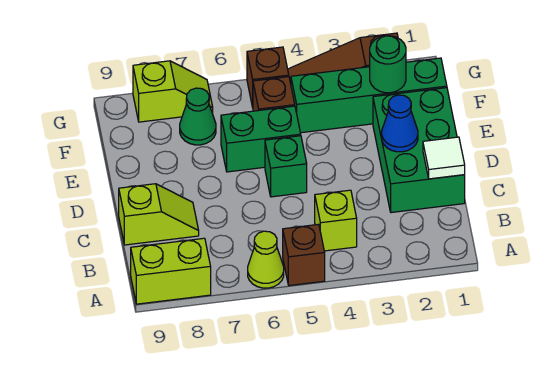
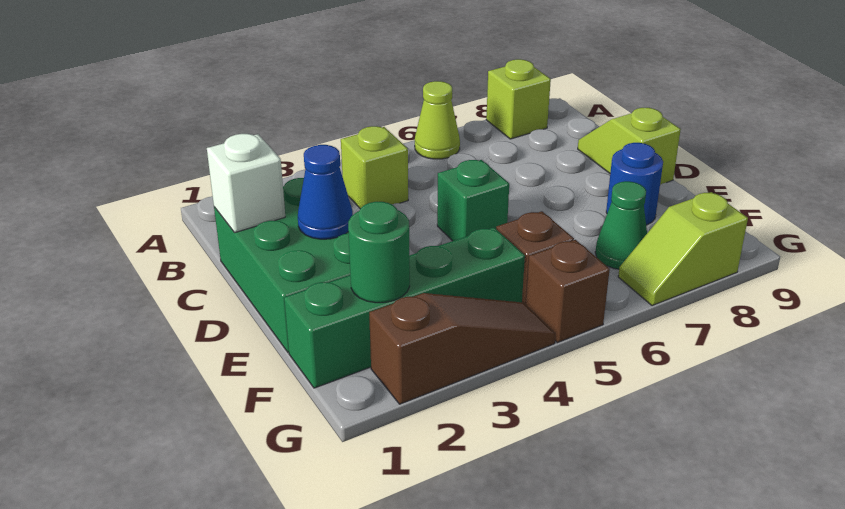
brown brick A5 level 1 -> none
lime brick A8:A9 level 1 -> lime brick A8 level 1
white tile C1 level 2 -> white brick C1 level 2
lime slope C8:C9 level 1 top 9 -> lime slope C9:D9 level 1 top D
green brick E5:E6 level 1 -> none
none -> blue round brick E8 level 1

